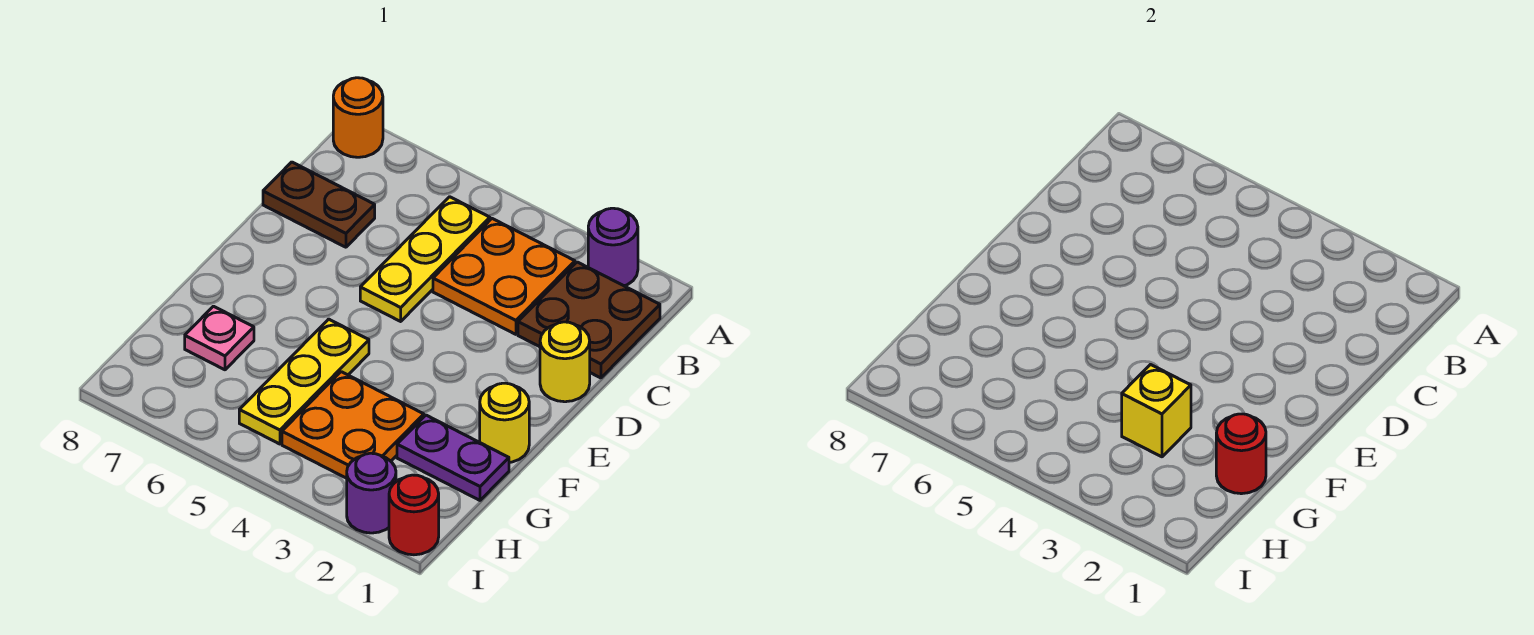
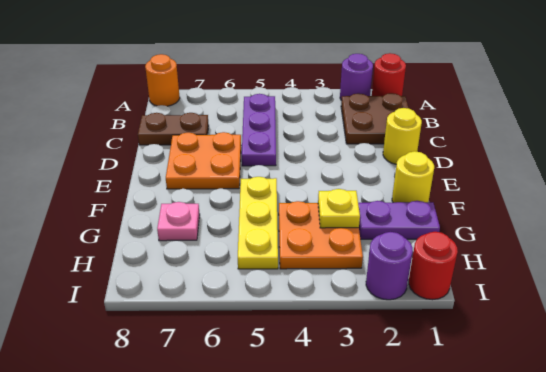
orange plate B3:C4 level 1 -> orange plate D6:E7 level 1
yellow plate B5:D5 level 1 -> purple plate B5:D5 level 1
red round brick G1 level 2 -> red round brick A1 level 1
yellow brick G3 level 2 -> yellow plate G3 level 2

